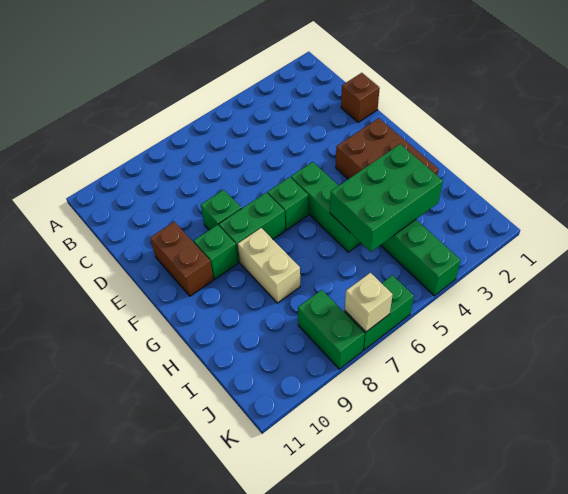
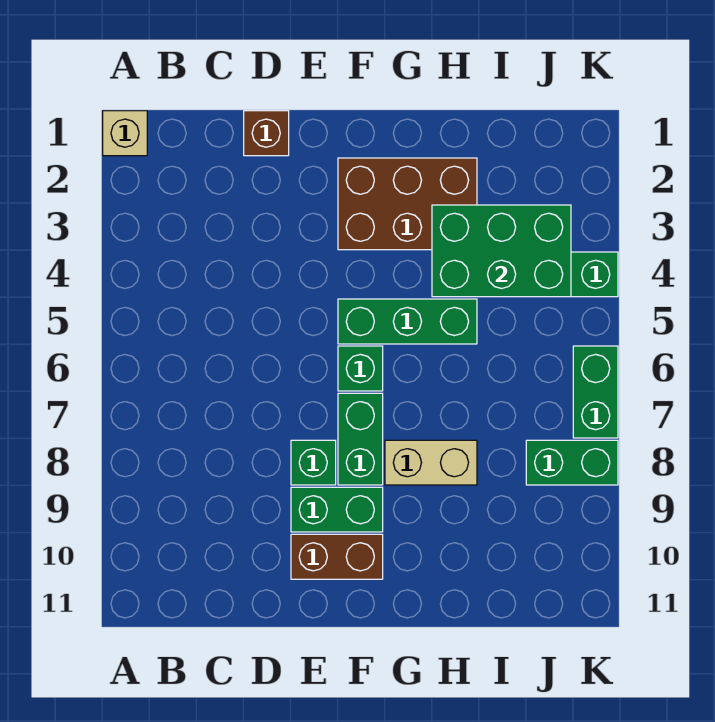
green brick F9 level 1 -> green brick E9:F9 level 1
green brick H3:I5 level 2 -> green brick H3:J4 level 2
tan brick K7 level 2 -> tan brick A1 level 1

